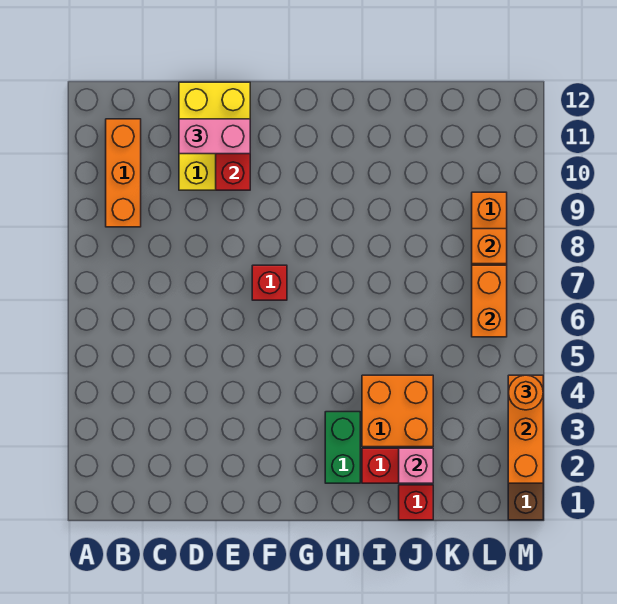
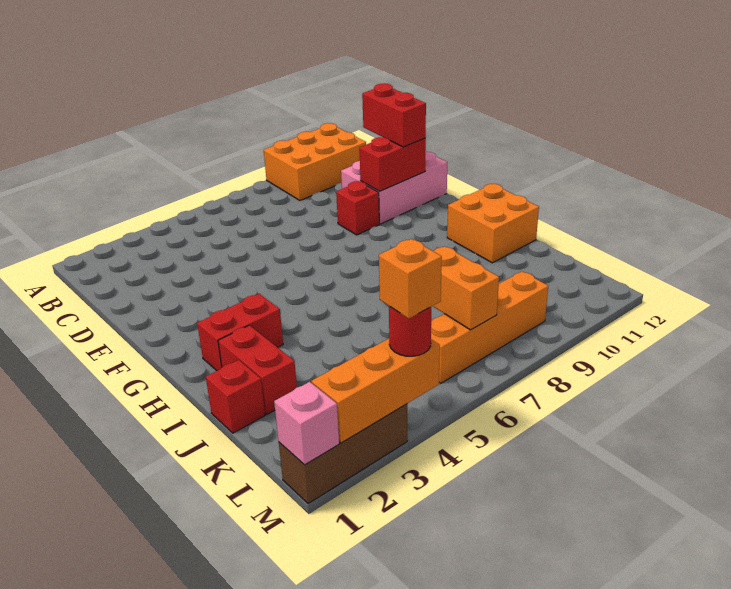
orange brick B9:B11 level 1 -> orange brick A9:B11 level 1
yellow brick D10:E12 level 1 -> pink brick D10:E12 level 1
pink brick D11:E11 level 3 -> red brick D11:E11 level 3
red brick F7 level 1 -> red brick E9 level 1
green brick H2:H3 level 1 -> red brick H2:H3 level 1
orange brick I3:J4 level 1 -> orange brick H11:I12 level 1
pink brick J2 level 2 -> pink brick M1 level 2
orange brick L6:L7 level 2 -> orange brick K7:L7 level 2
orange brick L8 level 2 -> orange brick M4 level 4
orange round brick M4 level 3 -> red round brick M4 level 3

